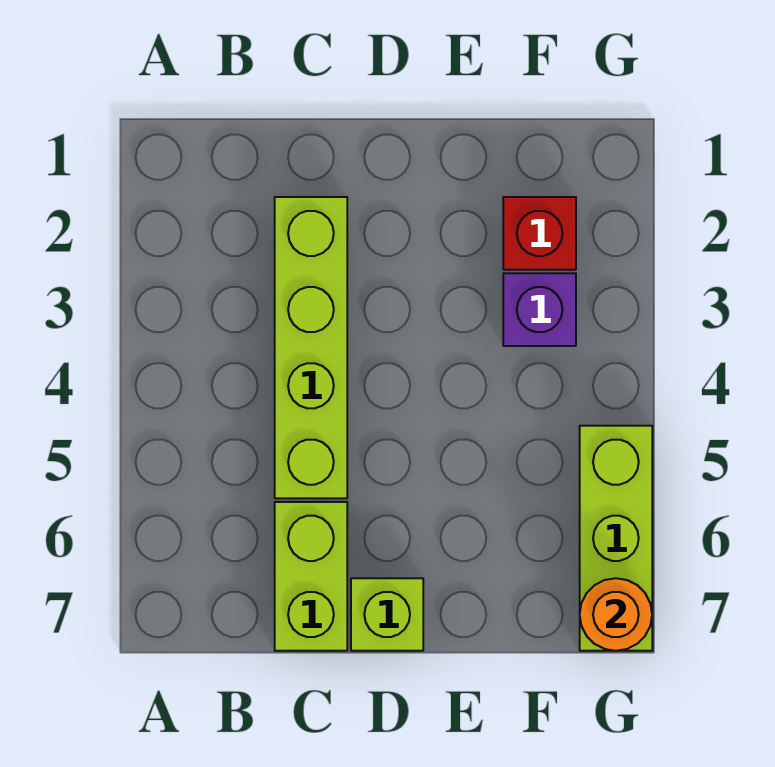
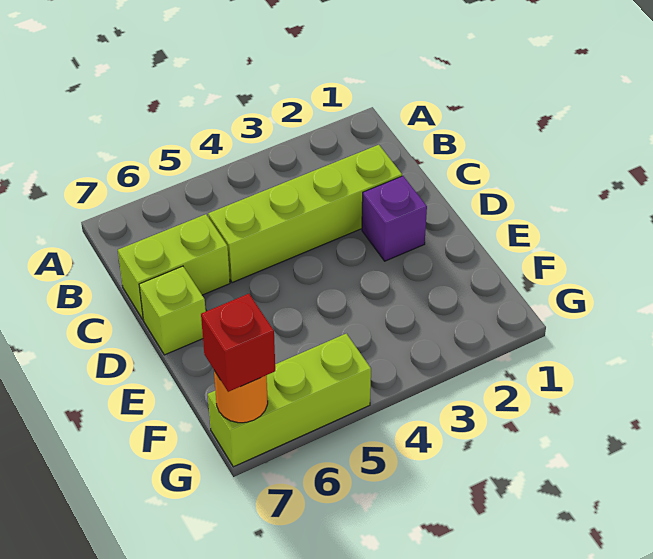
red brick F2 level 1 -> red brick G7 level 3
purple brick F3 level 1 -> purple brick D2 level 1

